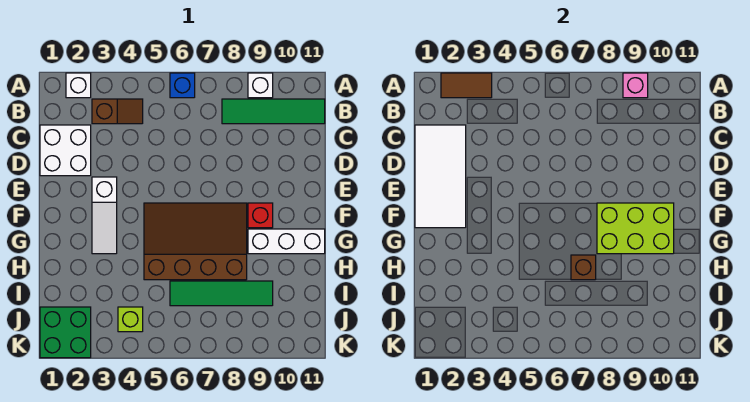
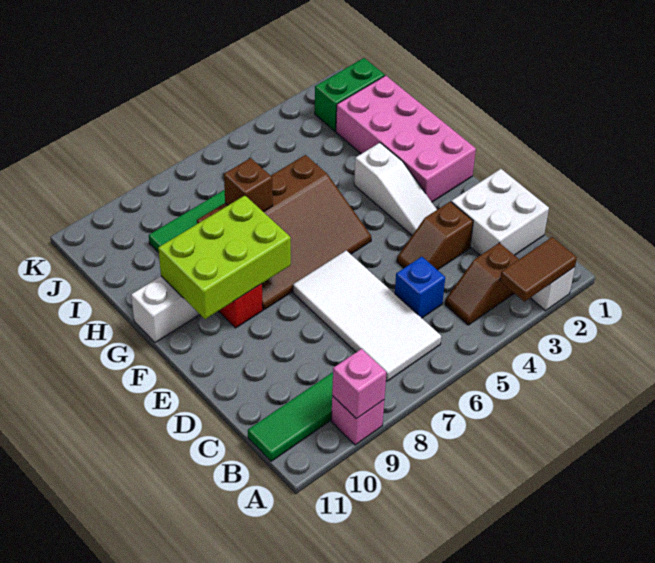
blue brick A6 level 1 -> blue brick C5 level 1
white brick A9 level 1 -> pink brick A9 level 1
white tile C1:F2 level 2 -> white tile B6:E7 level 1
none -> brown slope D3:D4 level 1 top 3
white slope E3:G3 level 1 top E -> white slope E3:G3 level 1 top G
none -> pink brick F1:I2 level 1
green brick J1:K2 level 1 -> green brick J1:J2 level 1
lime brick J4 level 1 -> none

